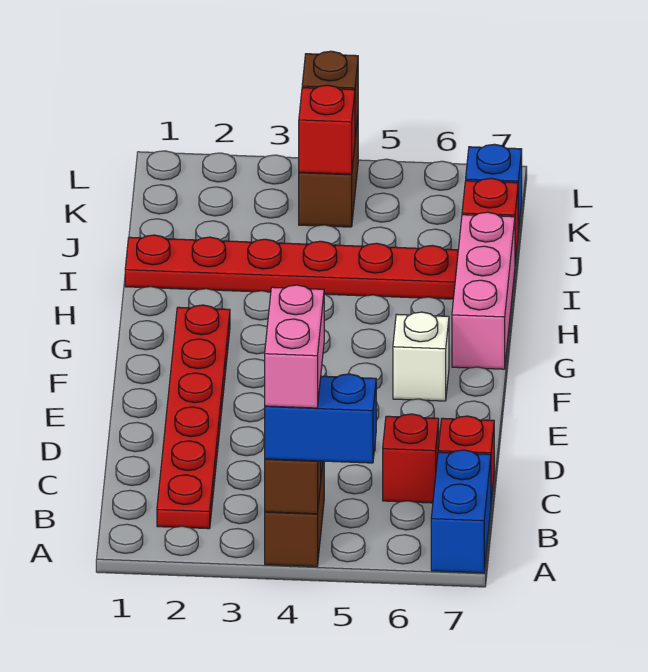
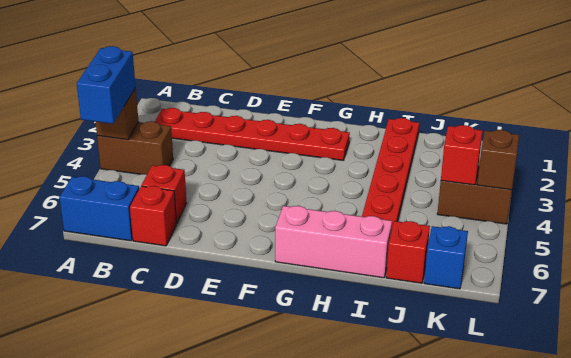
pink brick A4:B4 level 4 -> none
white brick F6 level 1 -> none

